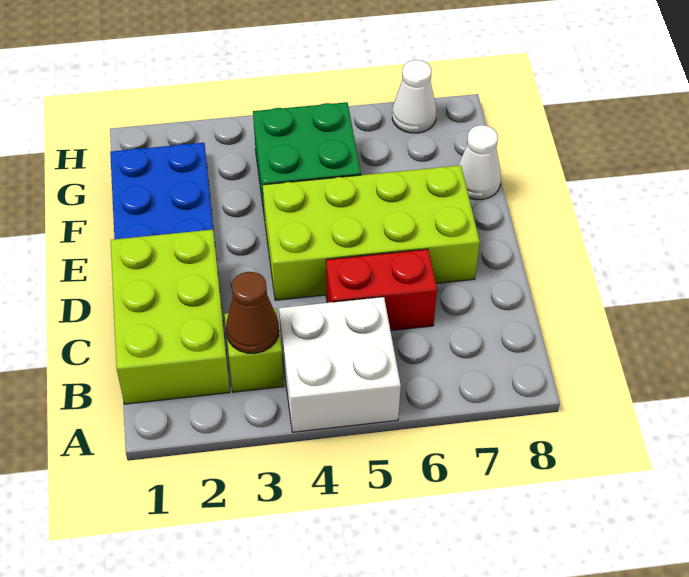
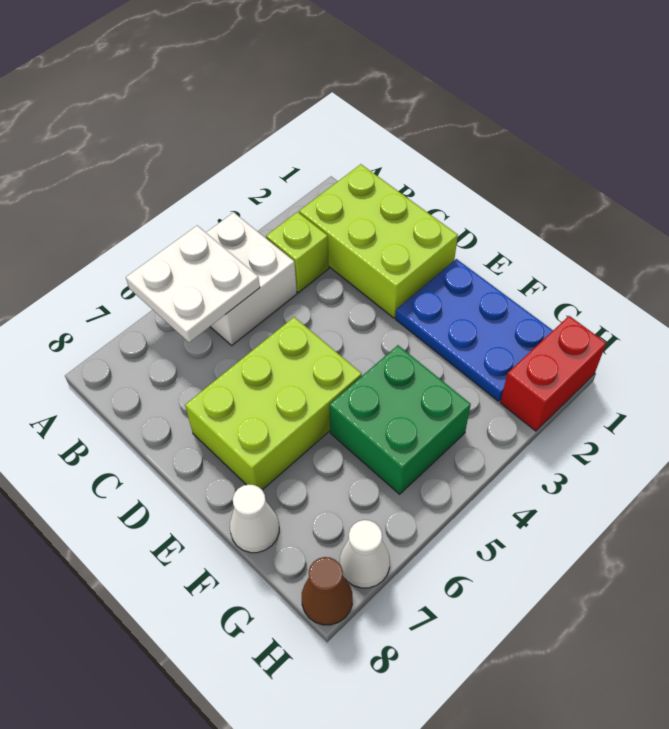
none -> white plate A5:B6 level 2
brown cone B3 level 2 -> brown cone H8 level 1
red brick C5:C6 level 1 -> red brick H1:H2 level 1
lime brick D4:E7 level 1 -> lime brick D5:E7 level 1

